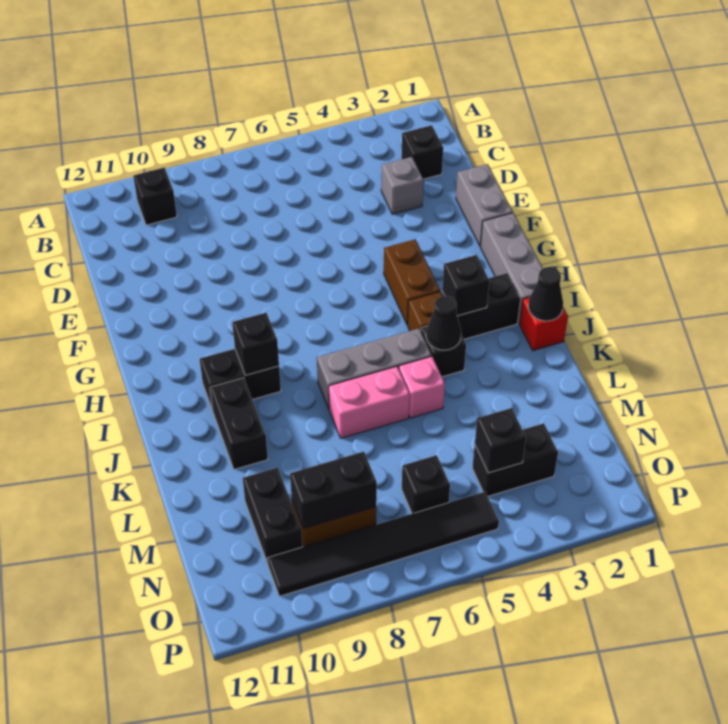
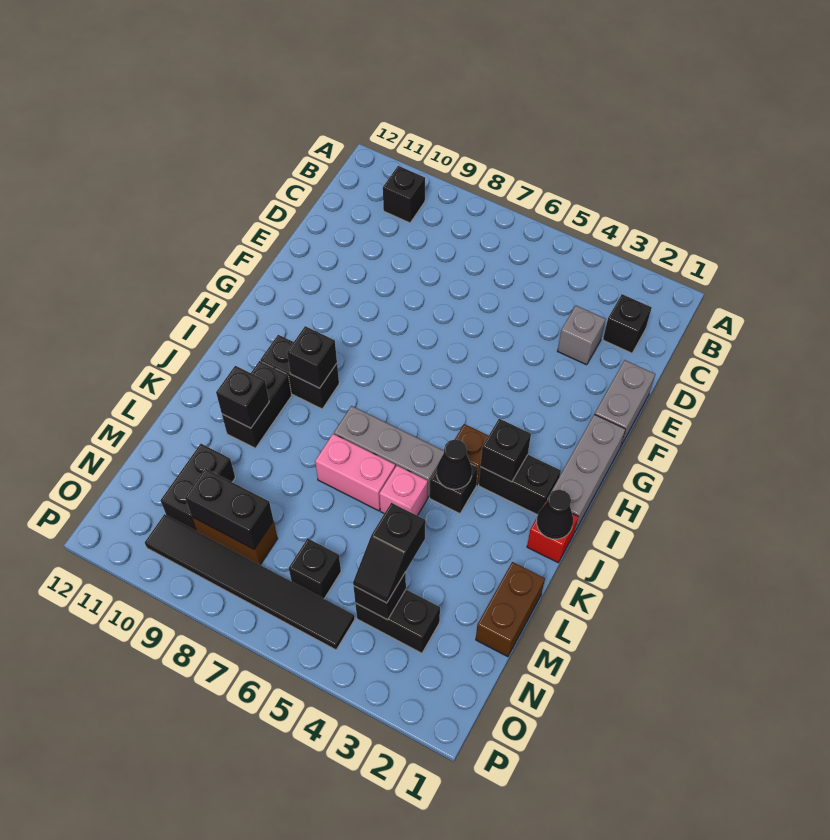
brown brick G4:H4 level 1 -> brown brick L1:M1 level 1
none -> black brick K10 level 2
none -> black slope M4:N4 level 3 top M

